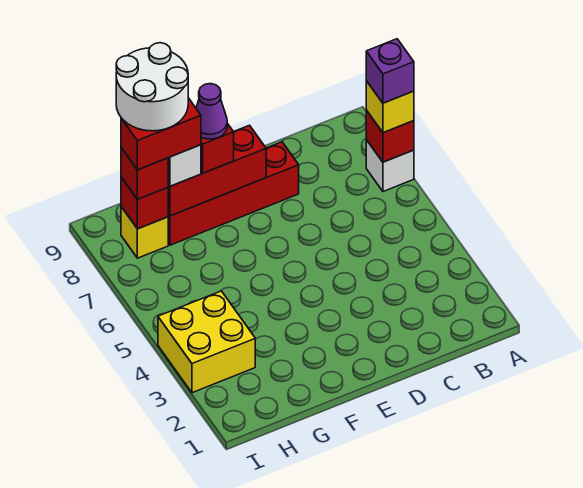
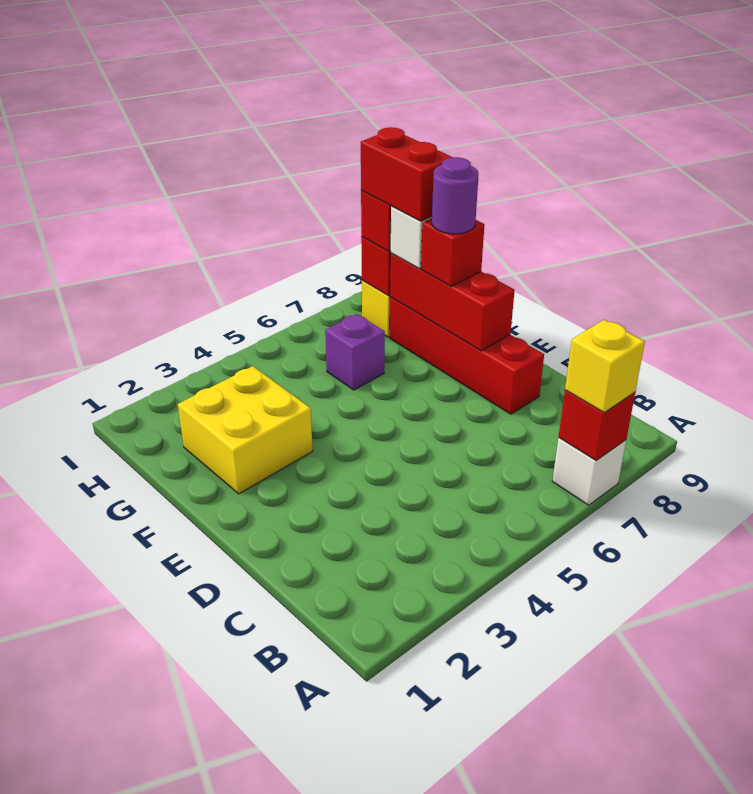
purple brick A7 level 4 -> purple brick G6 level 1
purple cone F8 level 4 -> purple round brick F8 level 4
white round brick G8:H9 level 5 -> none
yellow brick H3:I4 level 1 -> yellow brick F2:G3 level 1

